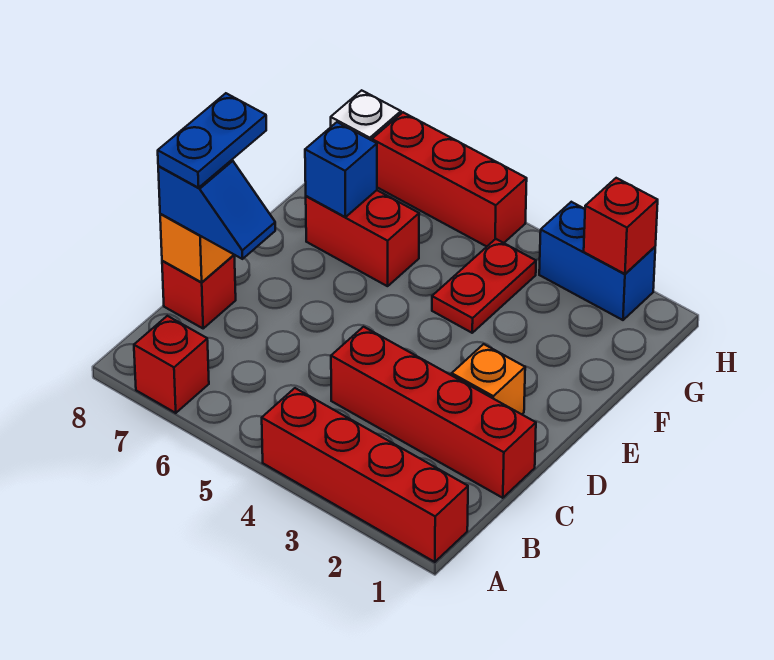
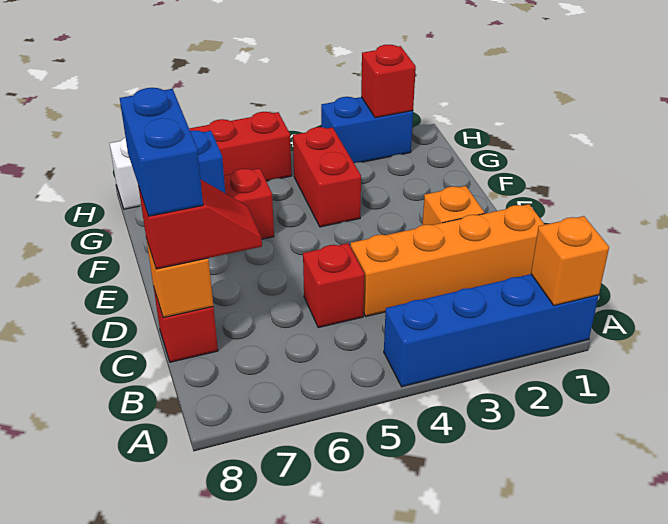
red brick A1:A4 level 1 -> blue brick A1:A4 level 1
none -> orange brick A1 level 2
red brick A7 level 1 -> red brick C5 level 1
red brick C1:C4 level 1 -> orange brick C1:C4 level 1
blue slope C7:C8 level 3 top 8 -> red slope C7:C8 level 3 top 8
blue plate C8:D8 level 4 -> blue brick C8:D8 level 4
red plate F4:G4 level 1 -> red brick F4:G4 level 1

